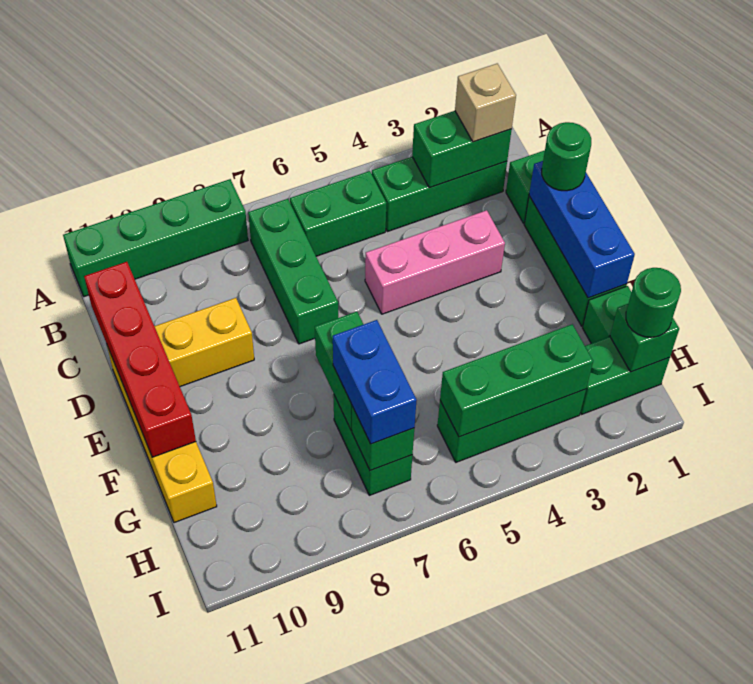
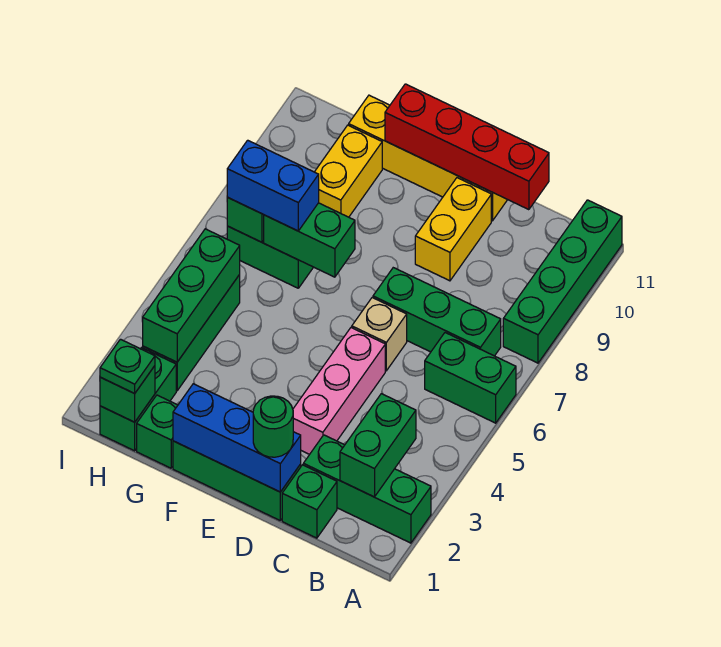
green brick B2:B4 level 1 -> green brick A2:C2 level 1
tan brick B2 level 3 -> tan brick D6 level 1
green brick B5:B6 level 1 -> green brick A6:B6 level 1
none -> yellow brick G9:G10 level 1
green round brick H1 level 3 -> green plate H1 level 3

